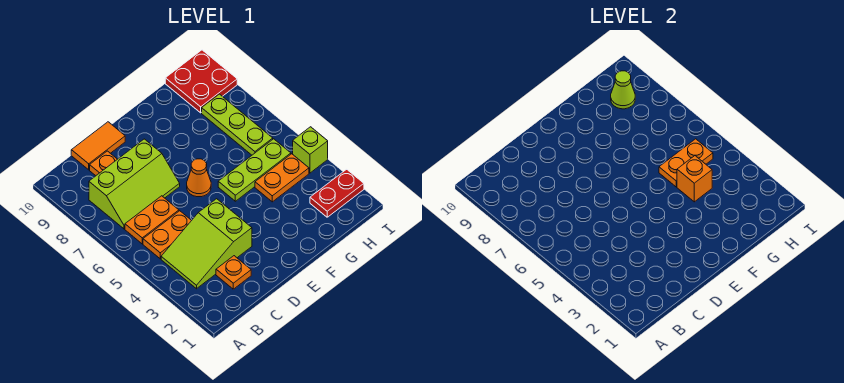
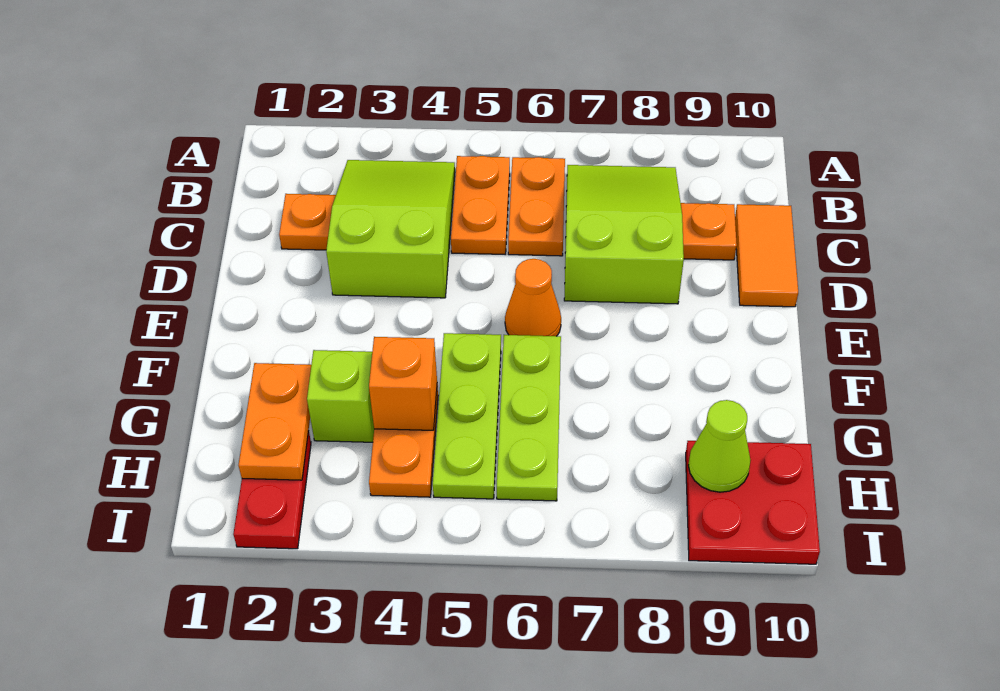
lime slope B7:D8 level 1 top 8 -> lime slope B7:D8 level 1 top D
orange plate G5:H5 level 2 -> orange plate G2:H2 level 2
lime plate H6:H8 level 1 -> lime plate F6:H6 level 1
lime brick I4 level 1 -> lime brick G3 level 1

